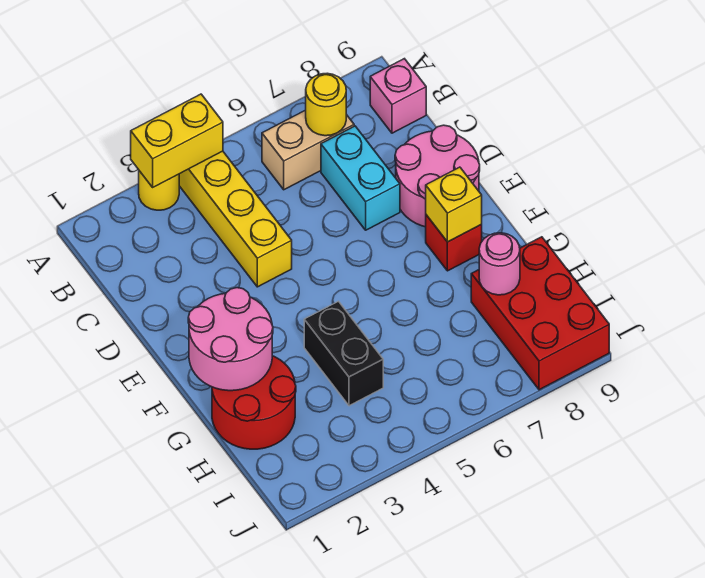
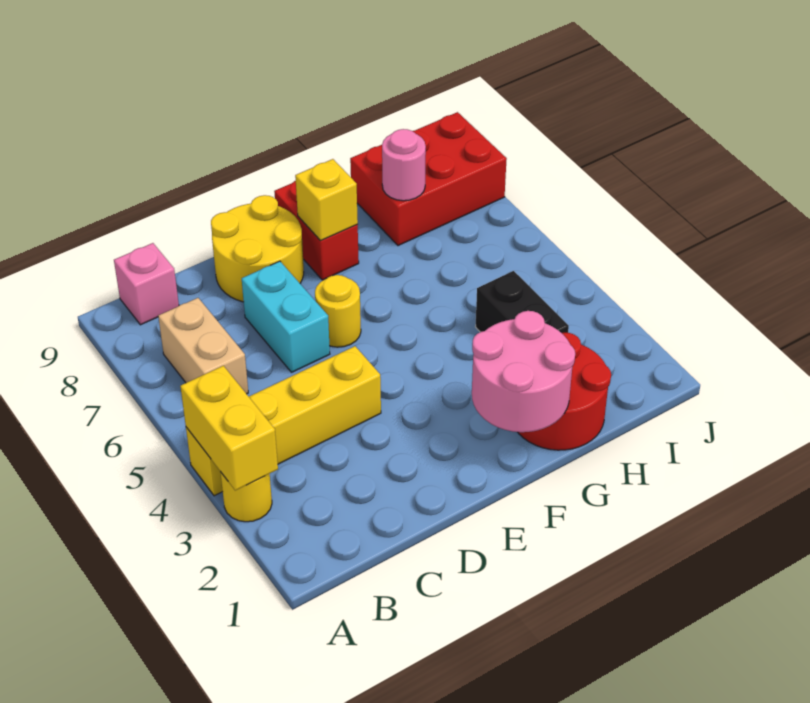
yellow round brick B7 level 2 -> yellow round brick E6 level 1
cyan brick C7:D7 level 1 -> cyan brick D6:D7 level 1
pink round brick D8:E9 level 1 -> yellow round brick D8:E9 level 1
red brick F8 level 1 -> red brick F8:F9 level 1
black brick G4:H4 level 1 -> black brick H3:H4 level 1

